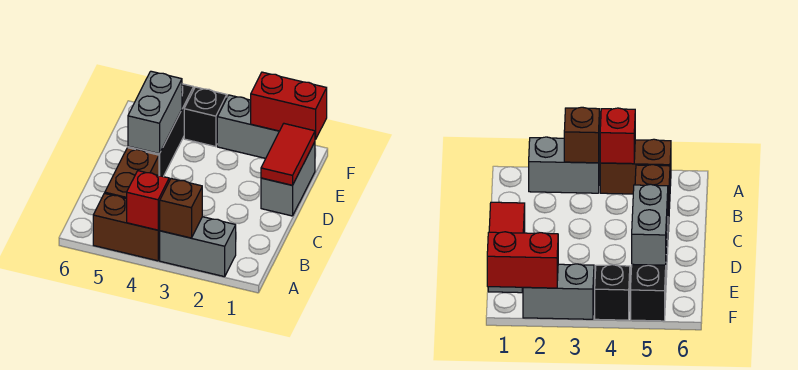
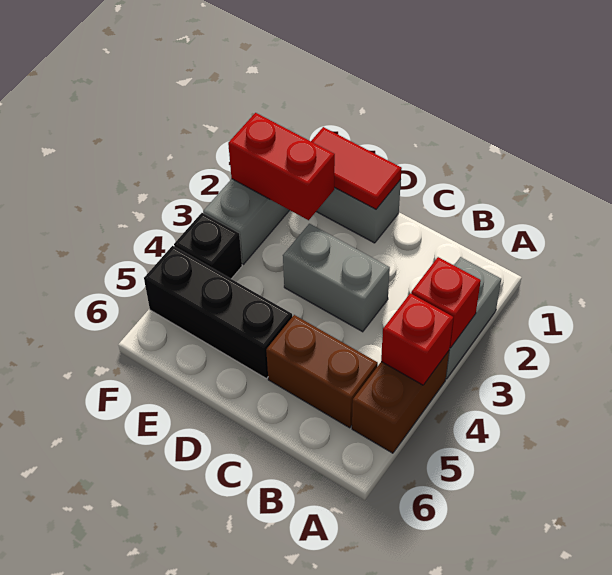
brown brick A3 level 2 -> red brick A3 level 2
grey brick D5:E5 level 2 -> grey brick C3:D3 level 1
red brick F1:F2 level 2 -> red brick E2:F2 level 2

